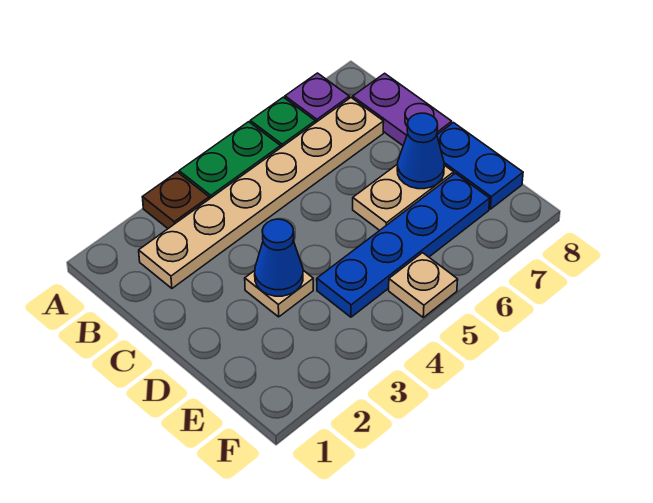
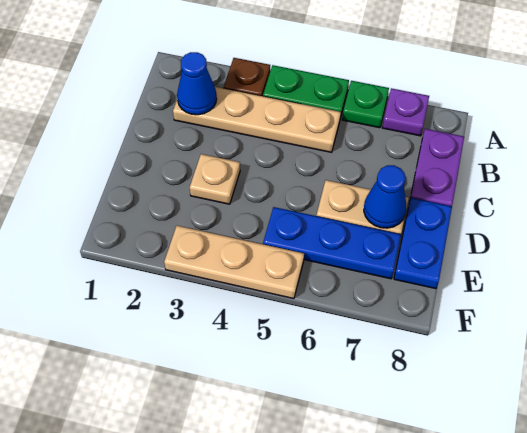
tan plate B2:B7 level 1 -> tan plate B2:B5 level 1
blue cone D3 level 2 -> blue cone B2 level 2
blue plate E4:E7 level 1 -> blue plate E5:E7 level 1
tan plate F5 level 1 -> tan plate F3:F5 level 1

